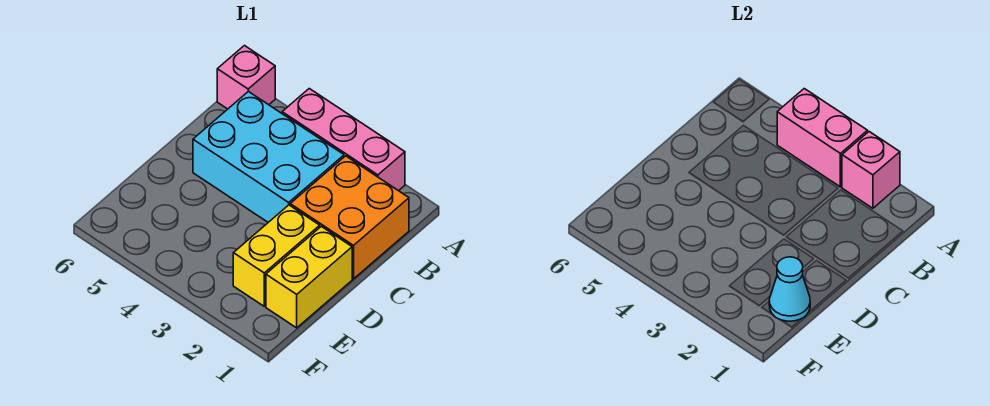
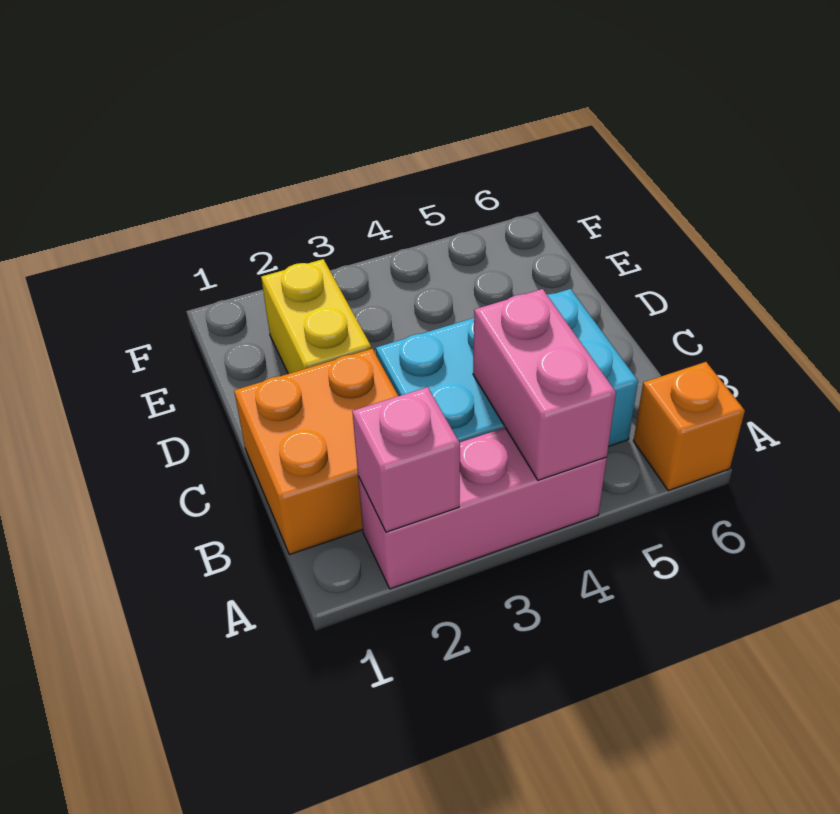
pink brick A3:A4 level 2 -> pink brick A4:B4 level 2
pink brick A6 level 1 -> orange brick A6 level 1
yellow brick D1:E1 level 1 -> none
cyan cone E1 level 2 -> none

